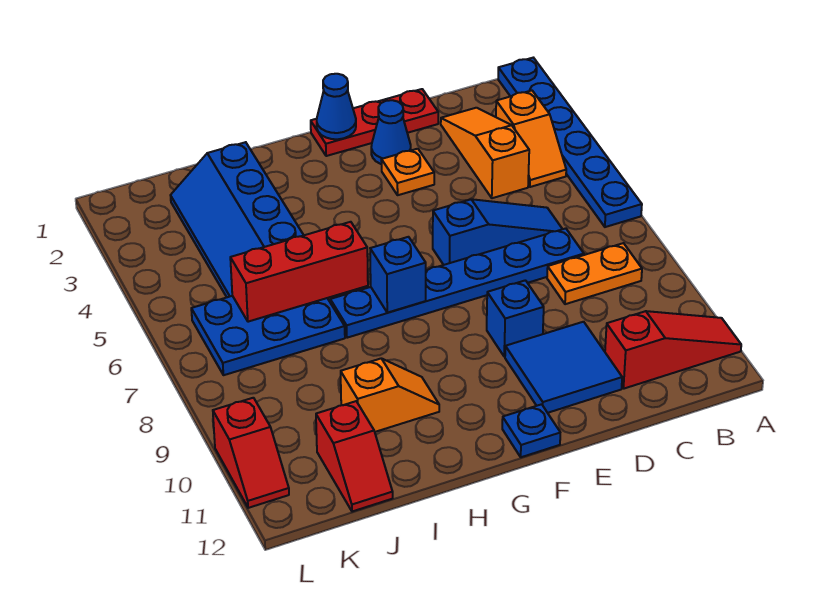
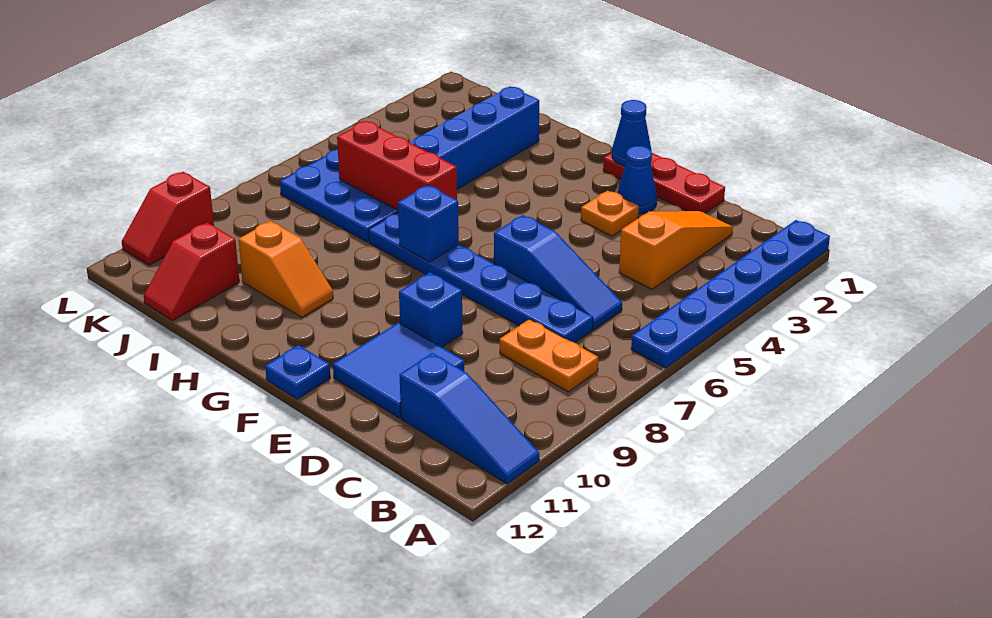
red slope A11:C11 level 1 top C -> blue slope A11:C11 level 1 top C
orange slope B3:B4 level 1 top 3 -> none

